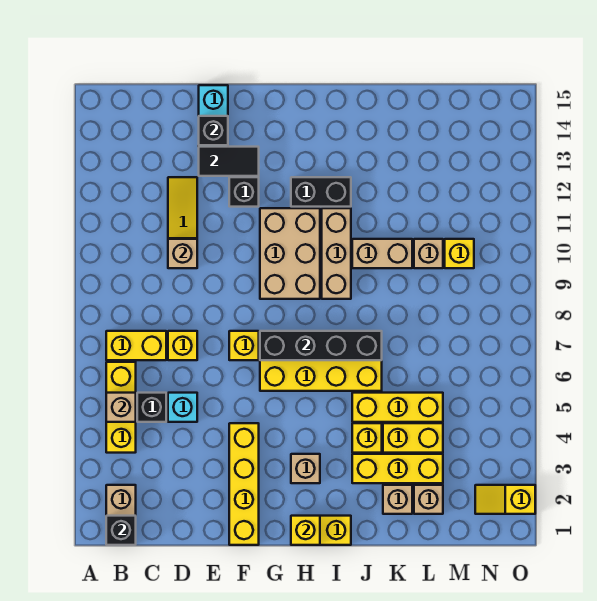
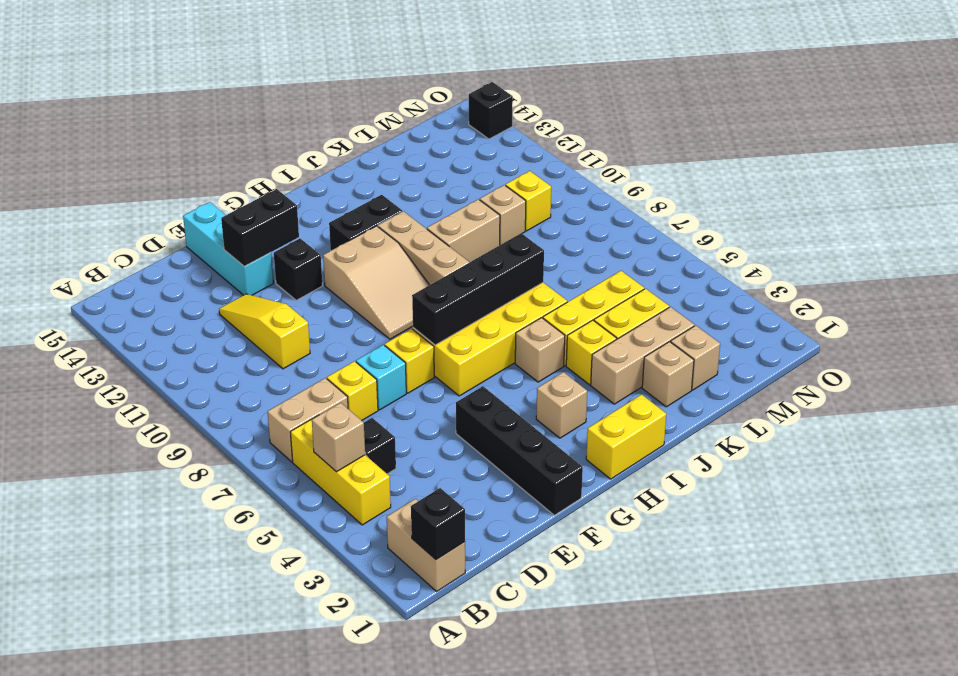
yellow brick B7:C7 level 1 -> tan brick B7:C7 level 1
cyan brick D5 level 1 -> cyan brick E7 level 1
tan brick D10 level 2 -> tan brick I5 level 1
black tile E13:F13 level 2 -> black brick E13:F13 level 2
black brick E14 level 2 -> black brick O14 level 1
yellow brick F1:F4 level 1 -> black brick F1:F4 level 1
tan brick G9:H11 level 1 -> tan slope G9:H11 level 1 top 11
yellow brick H1 level 2 -> none
yellow brick J3:L3 level 1 -> tan brick J3:L3 level 1
yellow slope N2:O2 level 1 top O -> none

